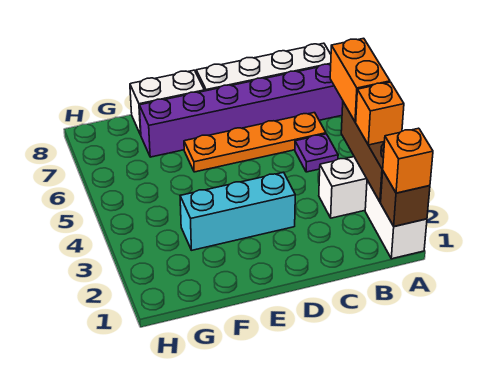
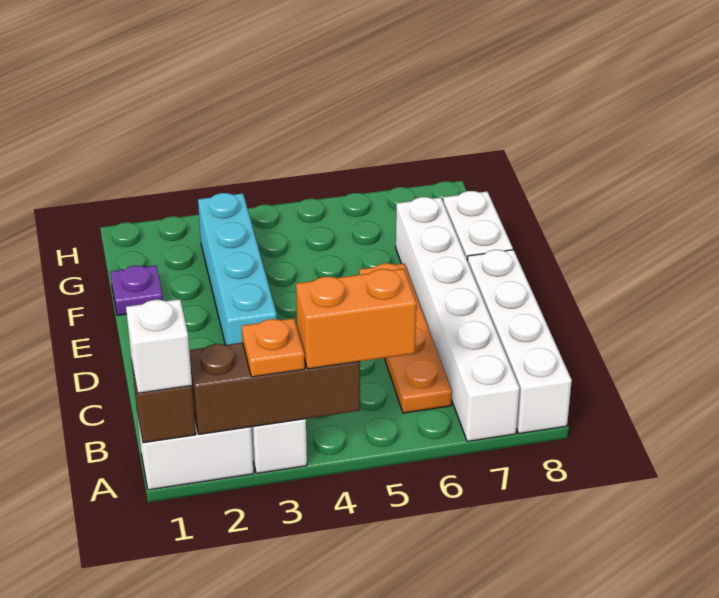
orange brick A1 level 3 -> white brick A1 level 3
orange brick A3 level 3 -> orange plate A3 level 3
purple brick A7:F7 level 1 -> white brick A7:F7 level 1
purple plate B5 level 1 -> purple plate F1 level 1
cyan brick D3:F3 level 1 -> cyan brick D3:G3 level 1

